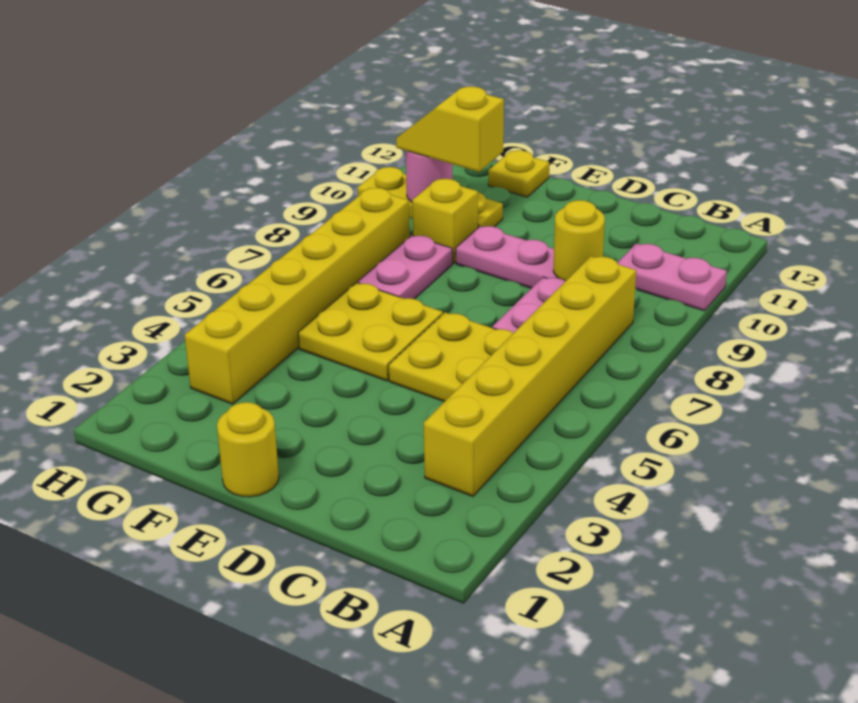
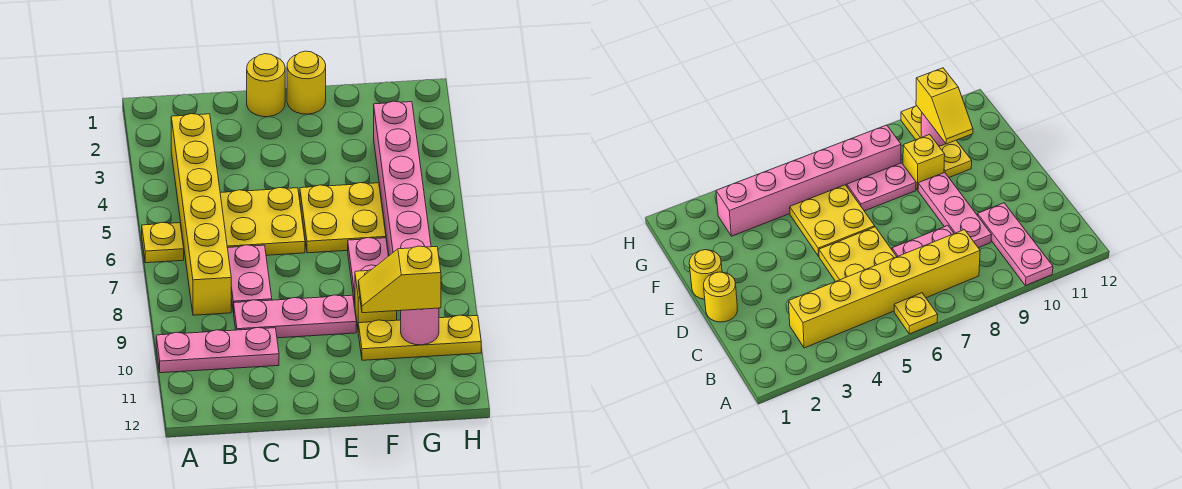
pink plate A10:B10 level 1 -> pink plate A10:C10 level 1
yellow round brick C9 level 2 -> yellow round brick D1 level 1
yellow slope F10:G10 level 3 top F -> yellow slope F10:G10 level 3 top G
yellow plate F12 level 1 -> yellow plate A6 level 1
yellow brick G3:G8 level 1 -> pink brick G3:G8 level 1

